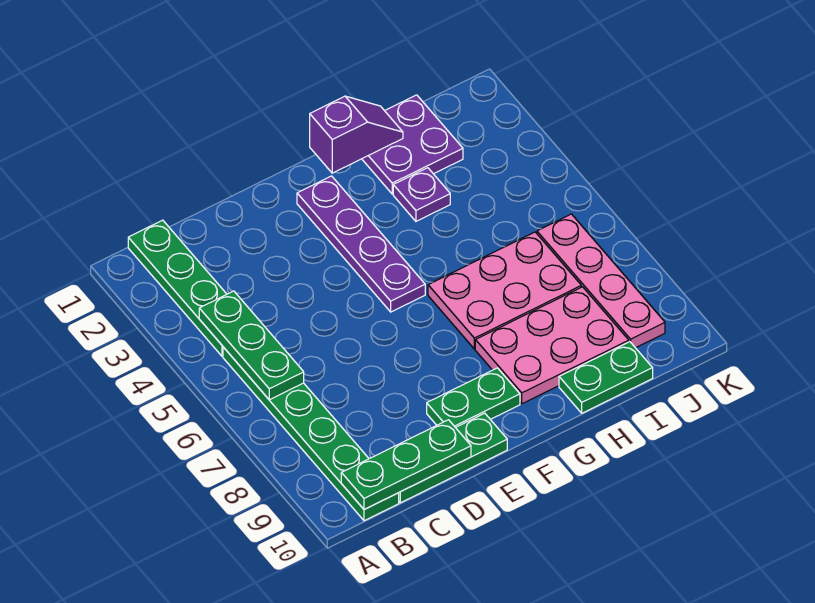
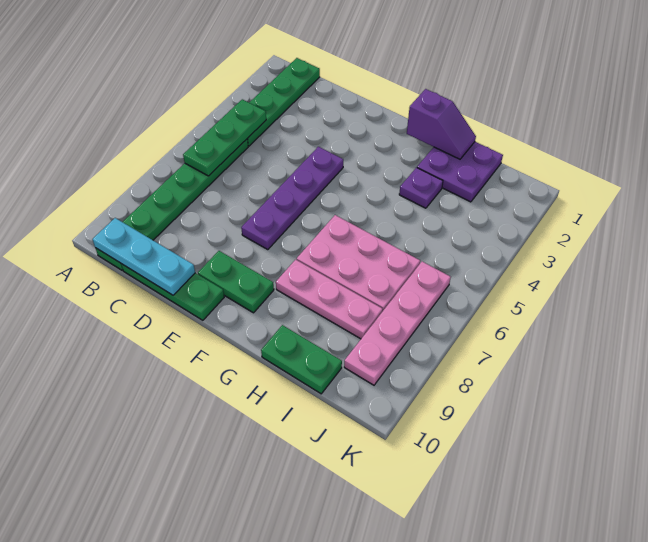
green plate B10:D10 level 2 -> cyan plate B10:D10 level 2
purple plate F2:F5 level 1 -> purple plate E4:E7 level 1
pink plate G8:I9 level 1 -> pink plate G8:I8 level 1

